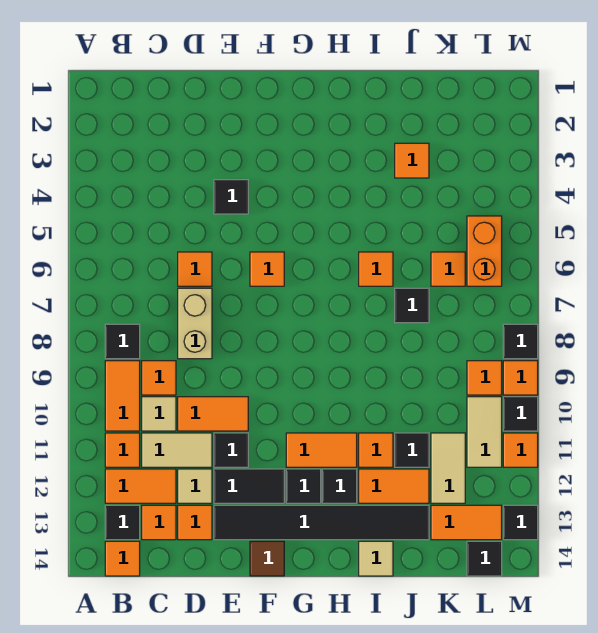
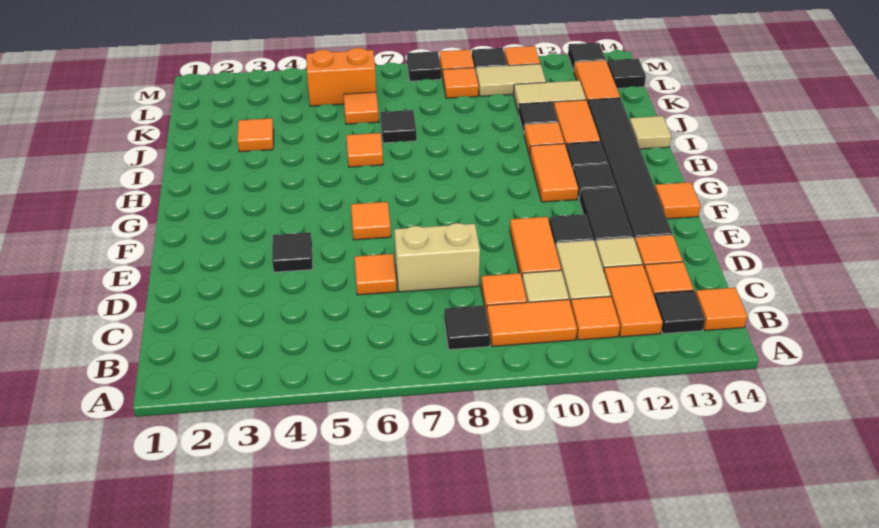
brown tile F14 level 1 -> orange tile F14 level 1

